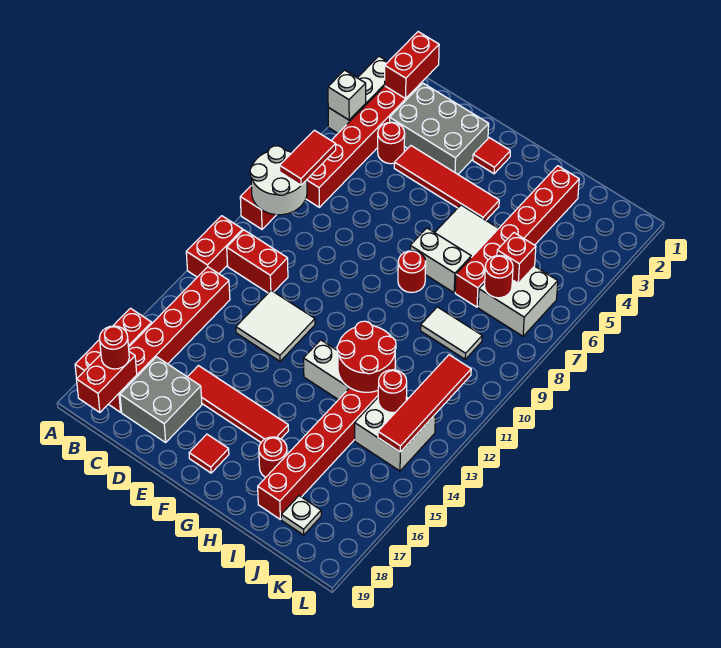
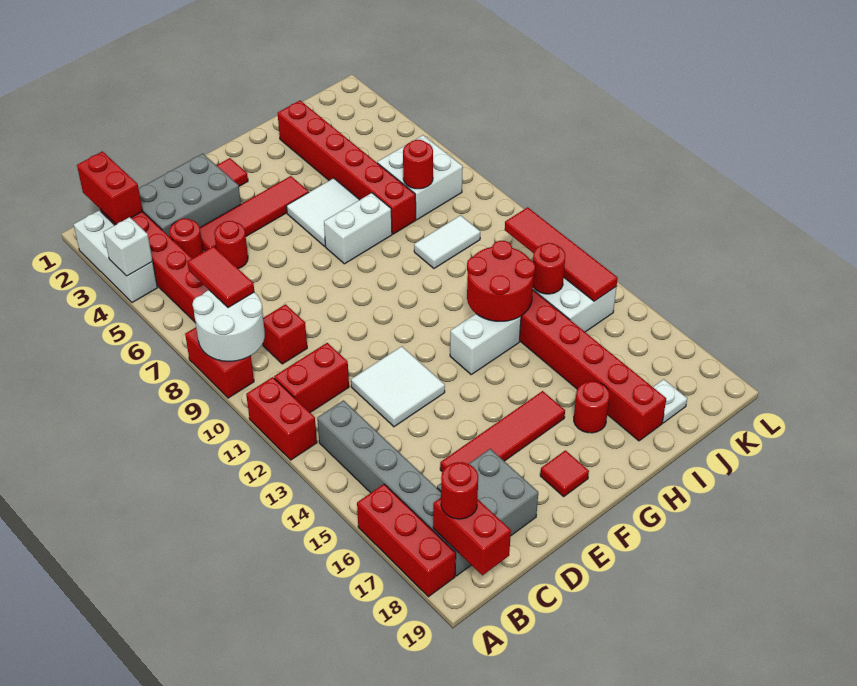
red brick B13:B18 level 1 -> grey brick B13:B18 level 1
red round brick G8 level 1 -> red round brick D5 level 1
red brick J6 level 2 -> red brick C9 level 1

